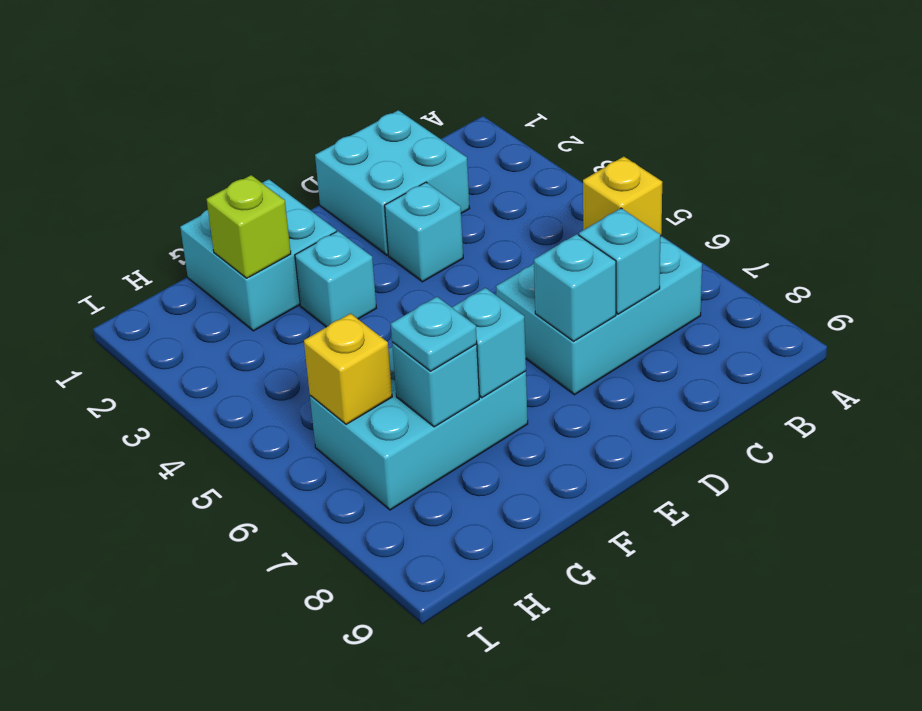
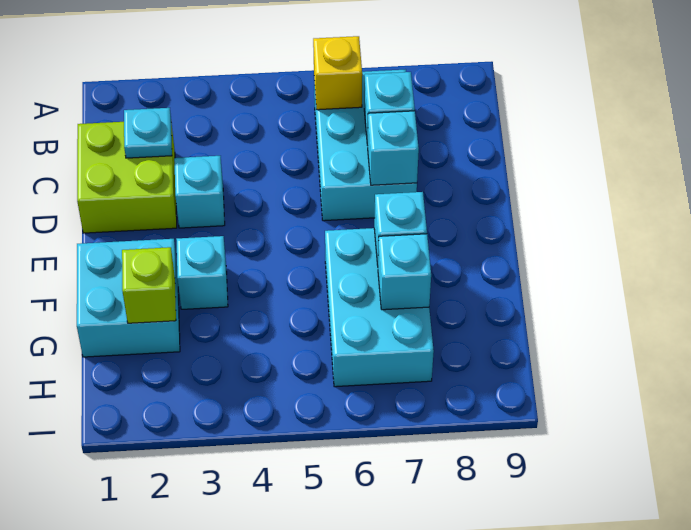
cyan brick C1:D2 level 1 -> lime brick C1:D2 level 1
cyan plate G7 level 3 -> cyan plate C2 level 2
yellow brick H6 level 2 -> none

